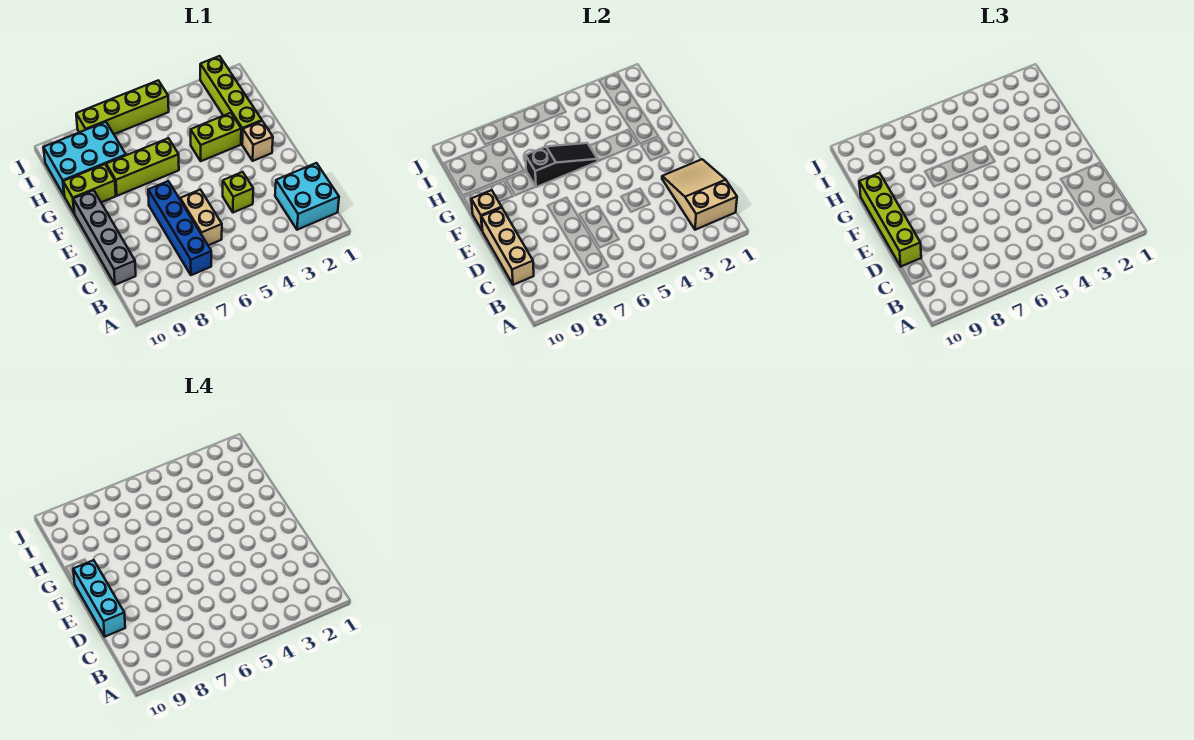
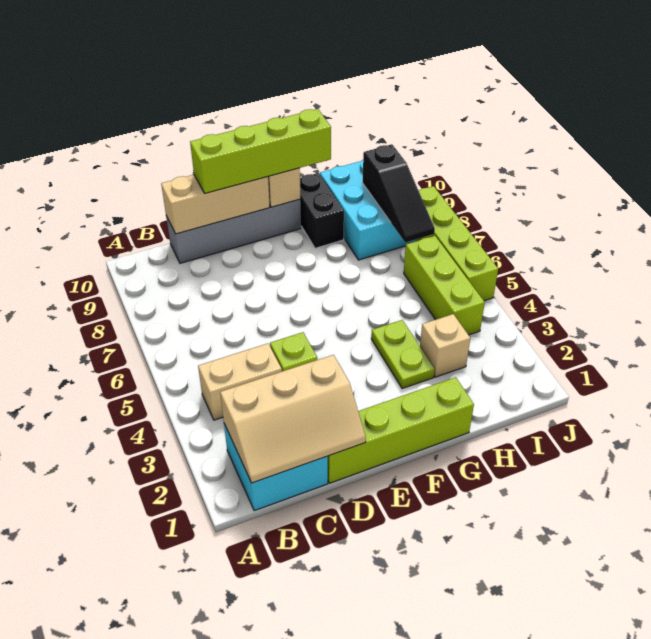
tan slope B1:D2 level 2 top B -> tan slope B1:D2 level 2 top 2
blue brick B7:E7 level 1 -> none
tan brick C6:D6 level 1 -> tan brick B4:C4 level 1
cyan brick D10:F10 level 4 -> none
tan brick F2 level 1 -> tan brick H3 level 1
lime brick G2:J2 level 1 -> lime brick D1:G1 level 1
lime brick G3:G4 level 1 -> lime plate G3:G4 level 1
black slope G5:G7 level 2 top 7 -> black slope I7:I9 level 2 top 9
lime brick G6:G8 level 1 -> lime brick I4:I6 level 1
lime brick G9:G10 level 1 -> black brick G9:G10 level 1

